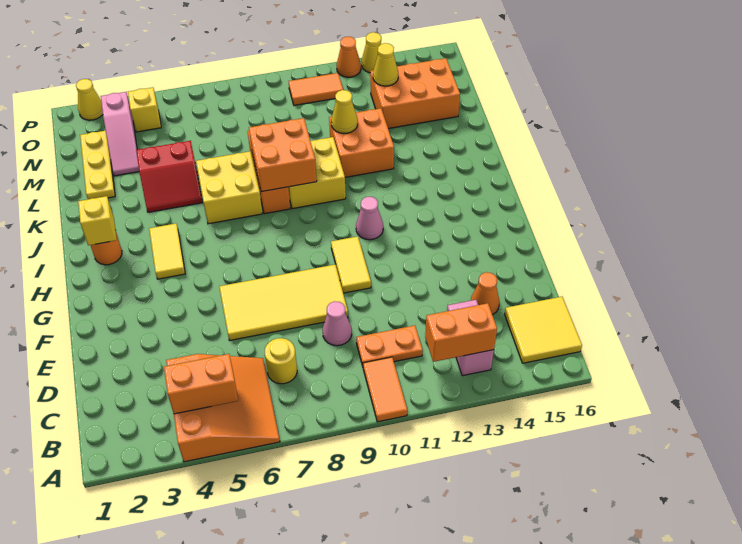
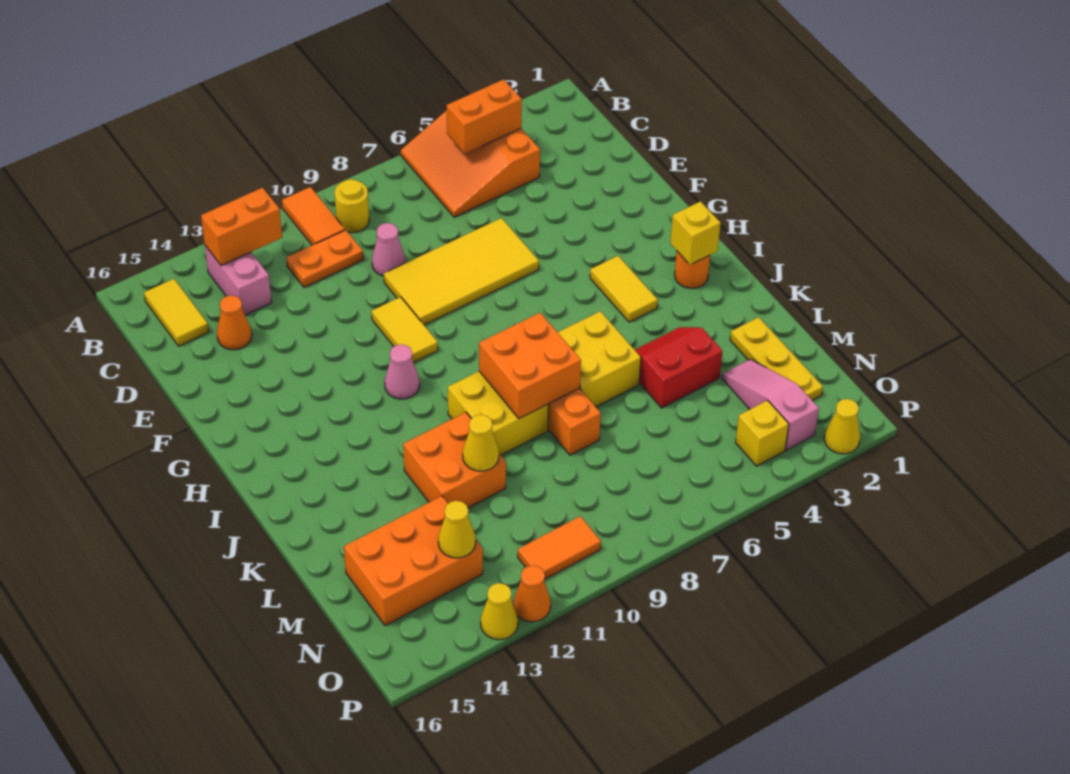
yellow tile B15:C16 level 1 -> yellow tile B15:C15 level 1
yellow round brick C7 level 1 -> yellow round brick B9 level 1

